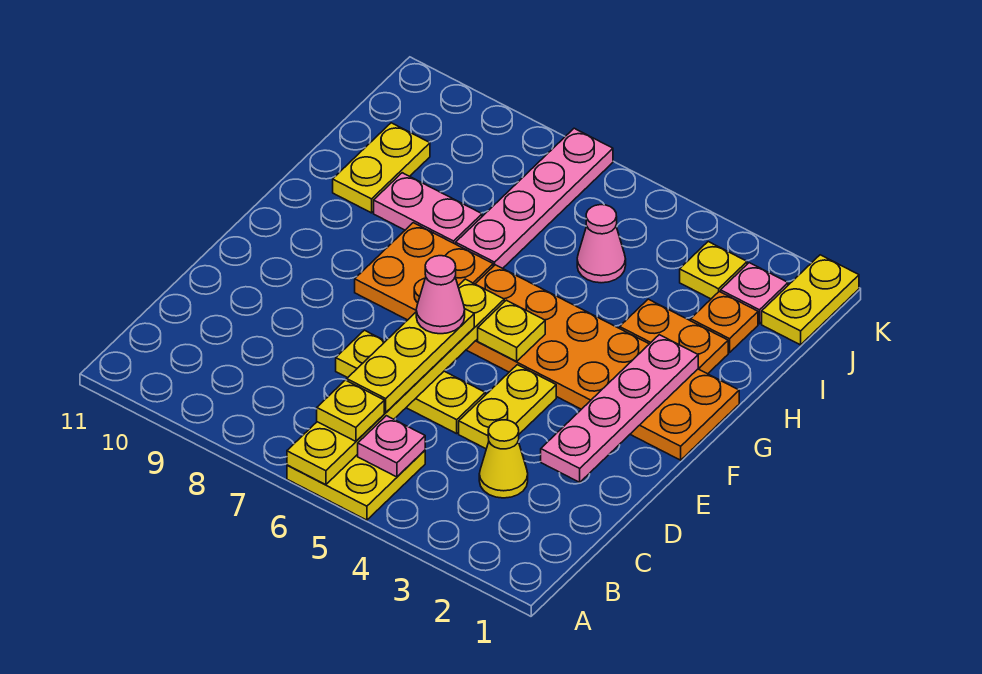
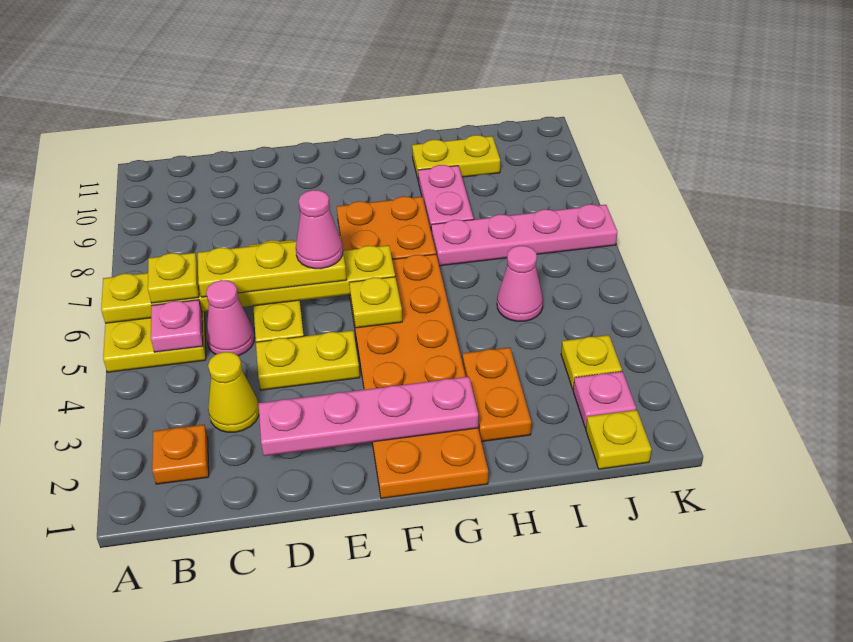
none -> pink cone C5 level 1
orange plate I2 level 1 -> orange plate B2 level 1
yellow plate J1:K1 level 1 -> yellow plate J1 level 1

